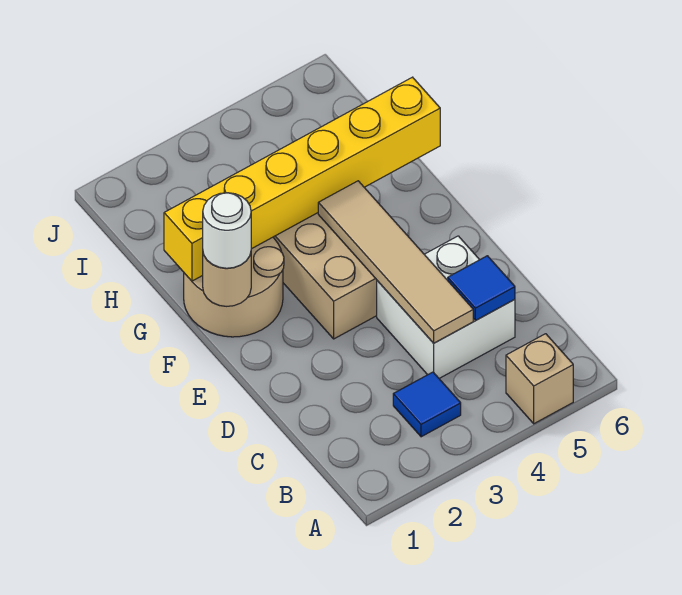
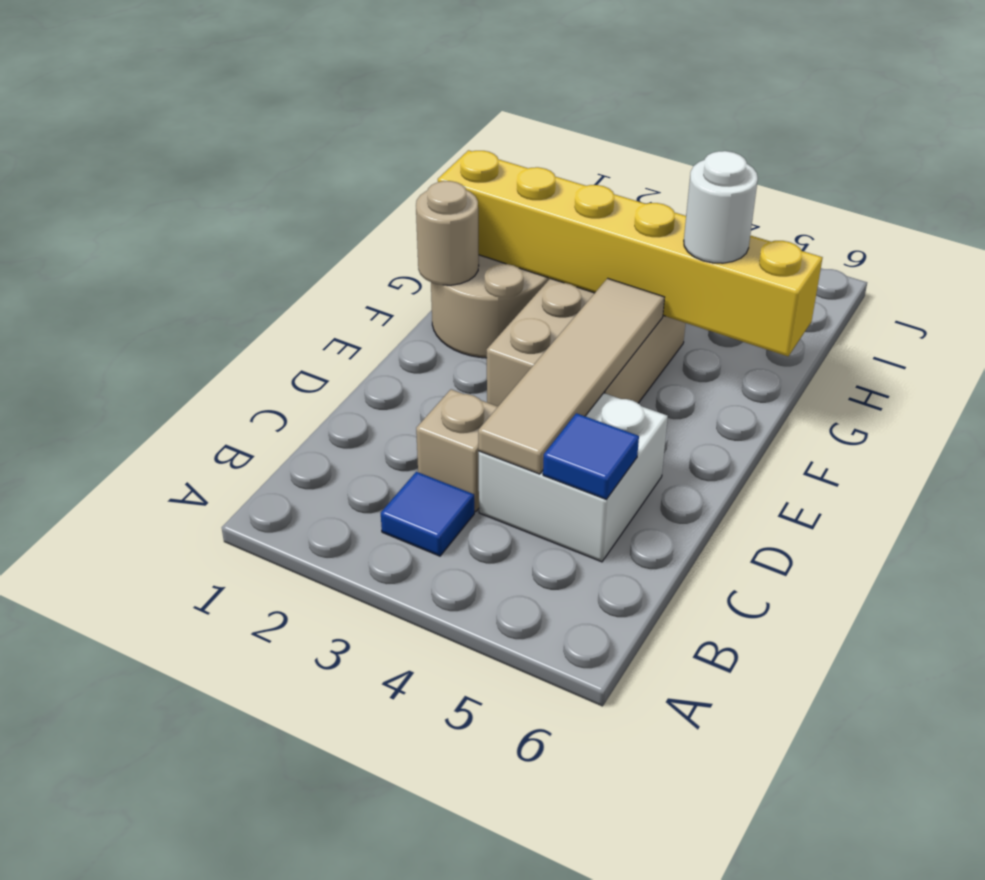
tan brick A5 level 1 -> tan brick C3 level 1
white round brick F1 level 3 -> white round brick G5 level 3

